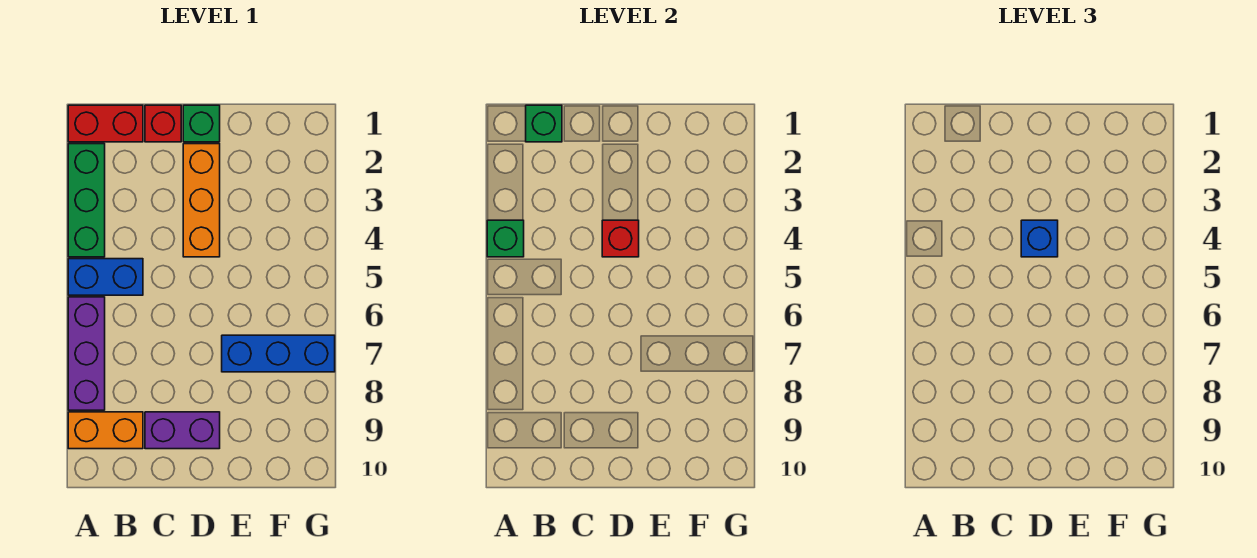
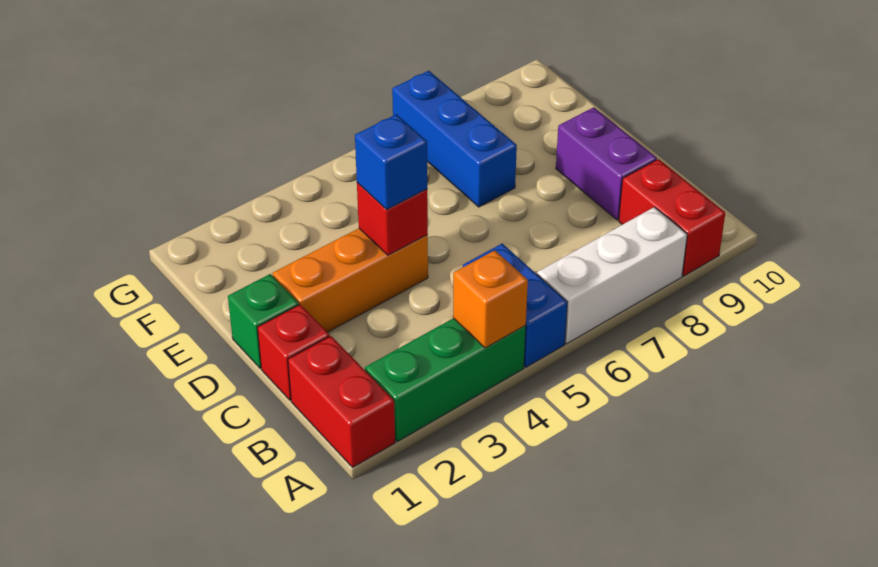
green brick A4 level 2 -> orange brick A4 level 2
purple brick A6:A8 level 1 -> white brick A6:A8 level 1
orange brick A9:B9 level 1 -> red brick A9:B9 level 1
green brick B1 level 2 -> none

